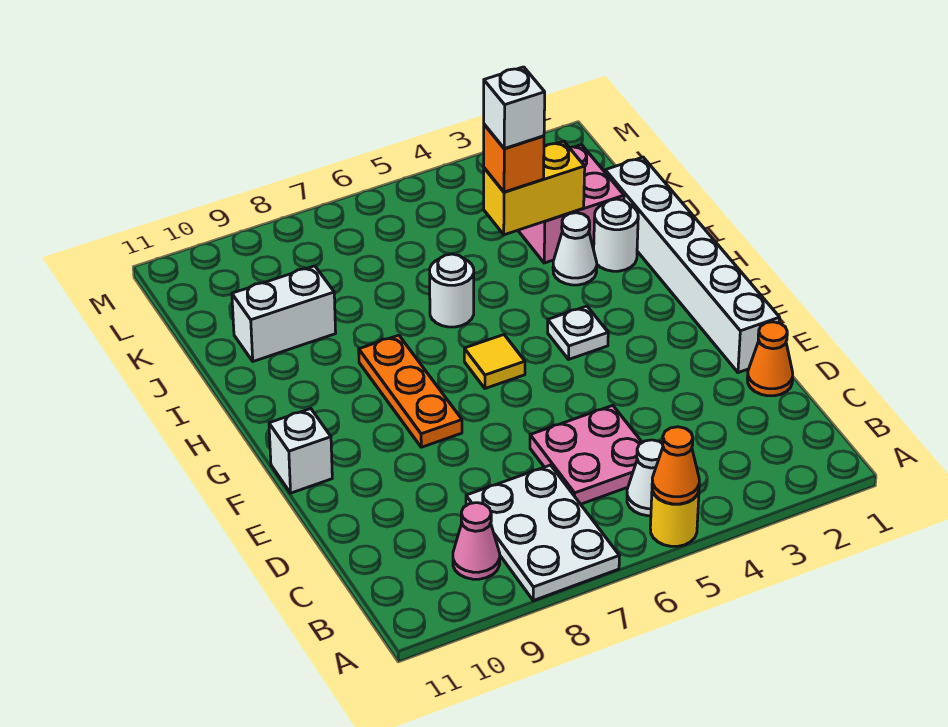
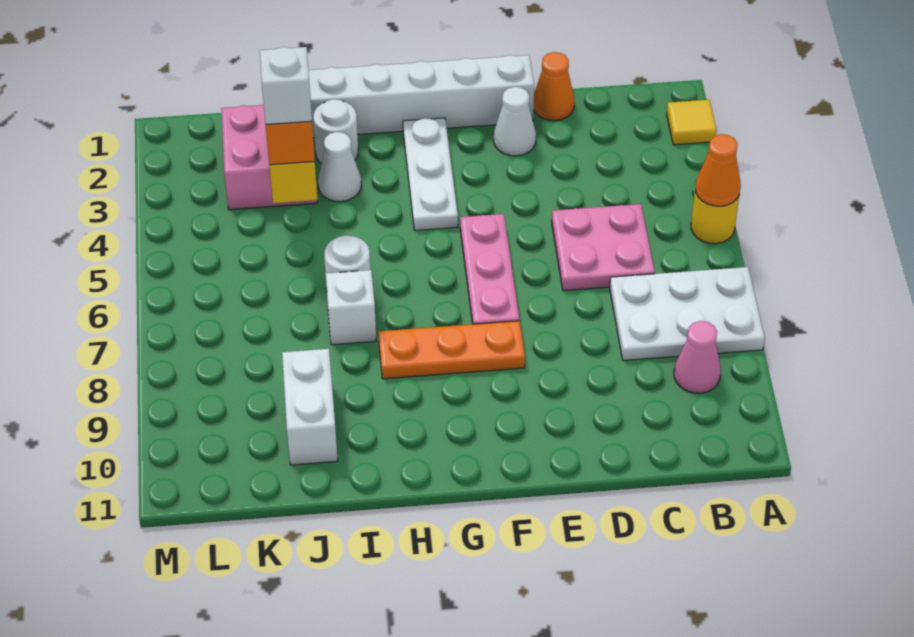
white cone B5 level 1 -> white cone E2 level 1
none -> pink plate F5:F7 level 1
white brick F11 level 1 -> white brick I7 level 1
white plate G4 level 1 -> white plate G2:G4 level 1
yellow tile G6 level 1 -> yellow tile A2 level 1

